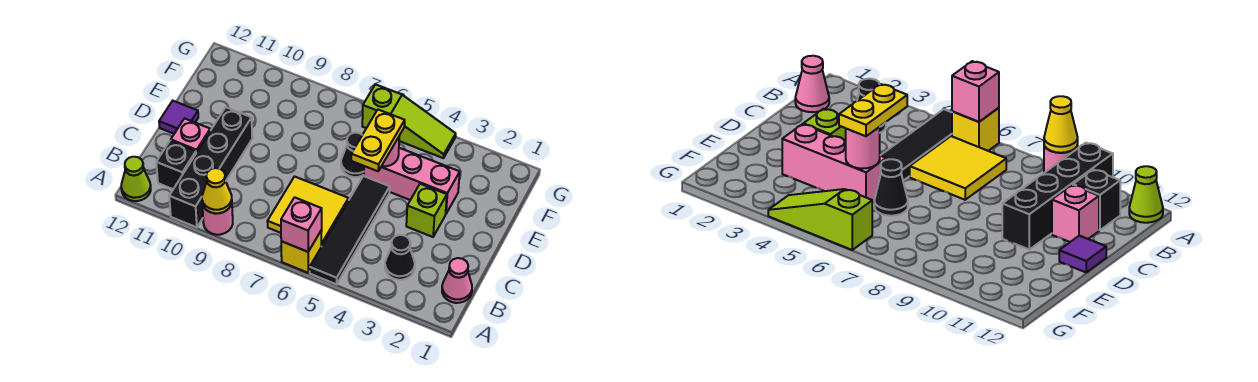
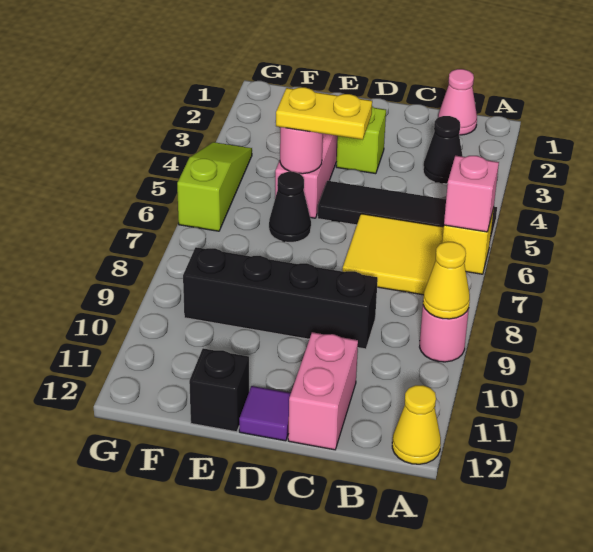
black brick A10:D10 level 1 -> black brick C9:F9 level 1
lime cone A12 level 1 -> yellow cone A12 level 1
black brick B11 level 1 -> black brick E12 level 1
pink brick C11 level 1 -> pink brick C11:C12 level 1

